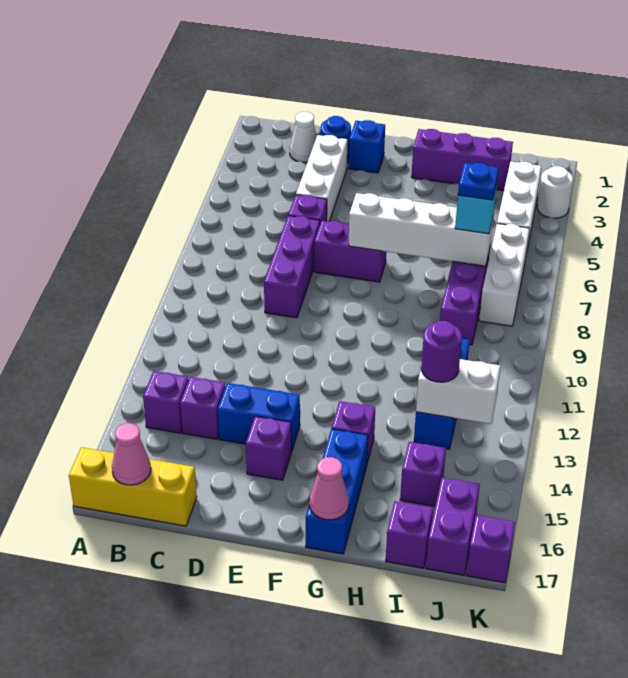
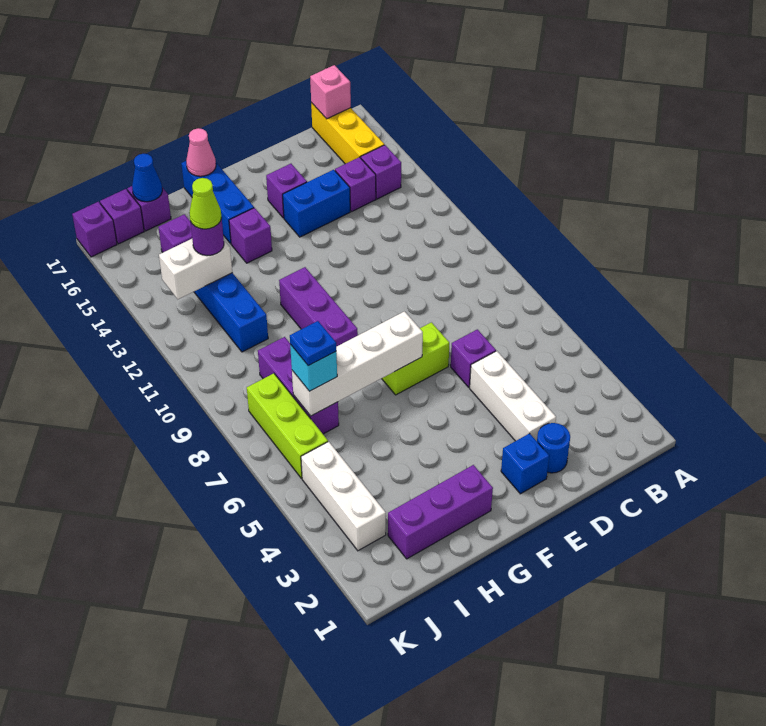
yellow brick A17:C17 level 1 -> yellow brick B15:B17 level 1
pink cone B17 level 2 -> pink brick B17 level 2
white cone C2 level 1 -> none
purple brick D7:D9 level 1 -> purple brick G9:G11 level 1
purple brick E7:F7 level 1 -> lime brick E7:F7 level 1
none -> lime cone I13 level 4
none -> blue cone I17 level 2
white brick J6:J8 level 1 -> lime brick J6:J8 level 1
purple brick J16:J17 level 1 -> purple brick J17 level 1
white round brick K3 level 1 -> none

